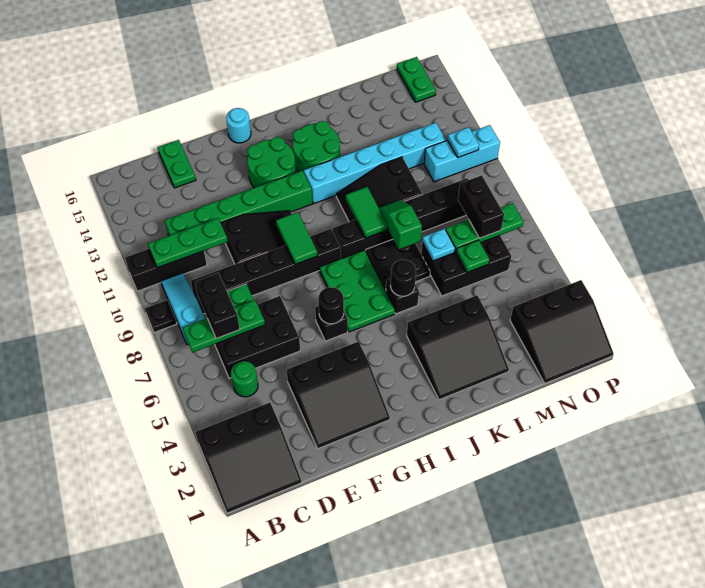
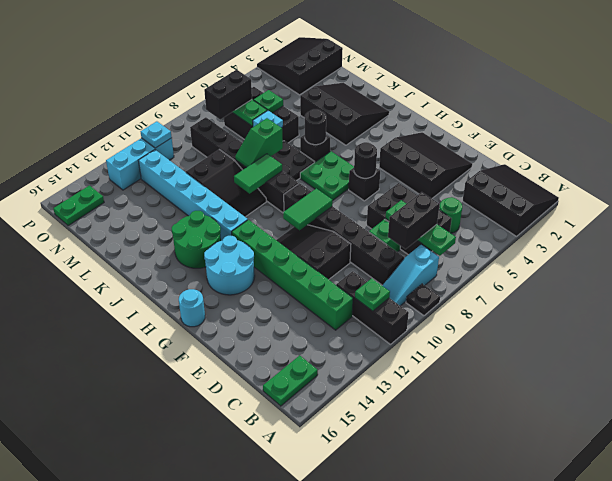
green plate B11:D11 level 2 -> green plate B11 level 2
green plate D15:D16 level 1 -> green plate B15:B16 level 1
green round brick G13:H14 level 1 -> cyan round brick G13:H14 level 1
green plate H6:I8 level 1 -> green plate H6:I7 level 1
black slope N1:P3 level 1 top 3 -> black slope N1:P3 level 1 top N
cyan brick N11:P11 level 1 -> cyan brick O11:O13 level 1

